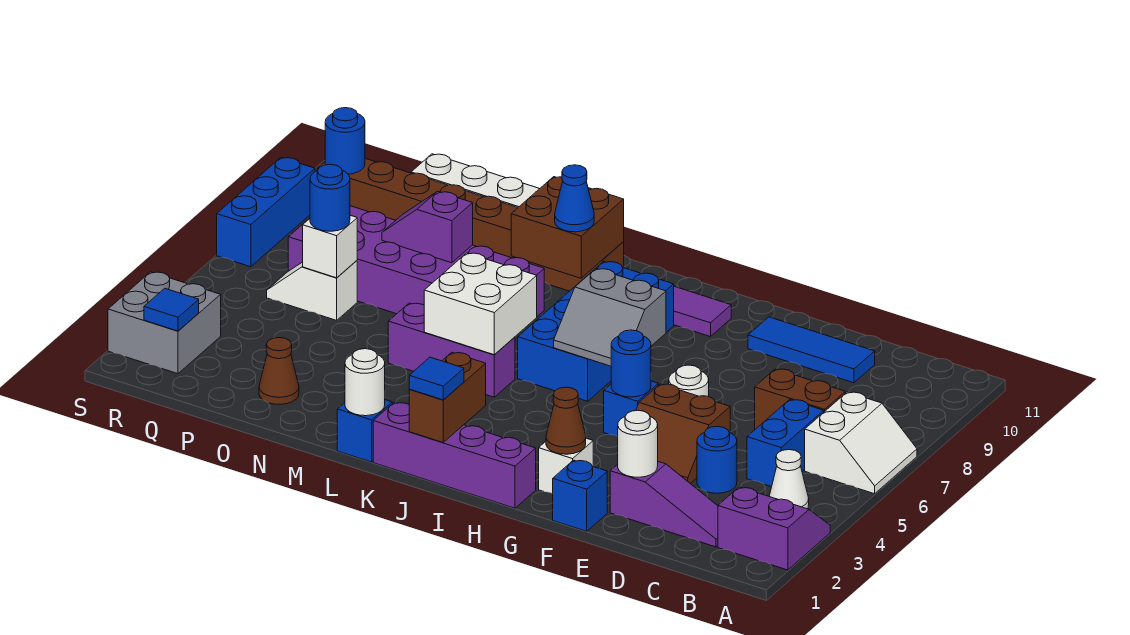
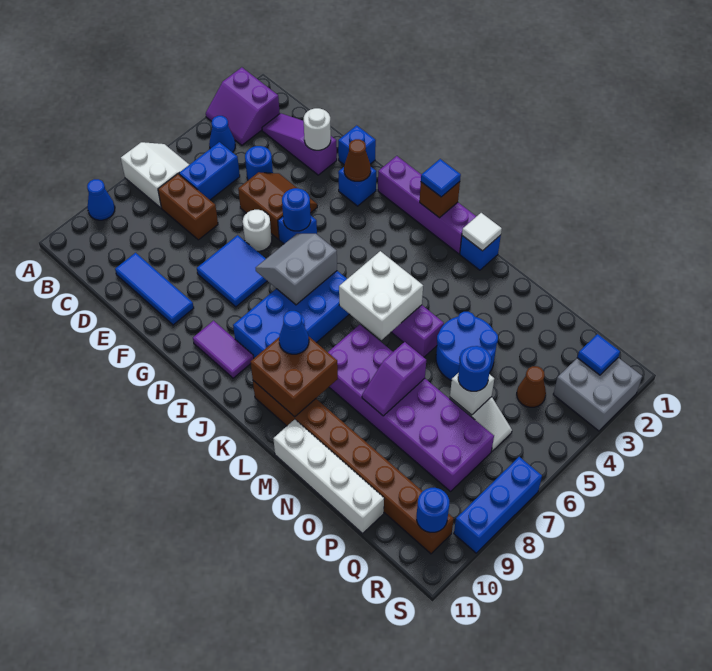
white slope A6:B7 level 1 top B -> white slope A6:B7 level 1 top 7
none -> blue cone A9 level 1
white cone B4 level 1 -> blue cone B4 level 1
none -> blue tile F7:G8 level 1
white brick G2 level 1 -> blue brick G2 level 1
grey slope H6:I7 level 2 top 7 -> grey slope H6:I7 level 2 top I
brown brick J1:J2 level 2 -> brown brick J1 level 2
white round brick L1 level 2 -> white tile L1 level 2
none -> blue round brick N4:O5 level 1
purple slope N8:O8 level 2 top N -> purple slope N7:N8 level 2 top 7
brown cone O2 level 1 -> brown cone Q4 level 1

